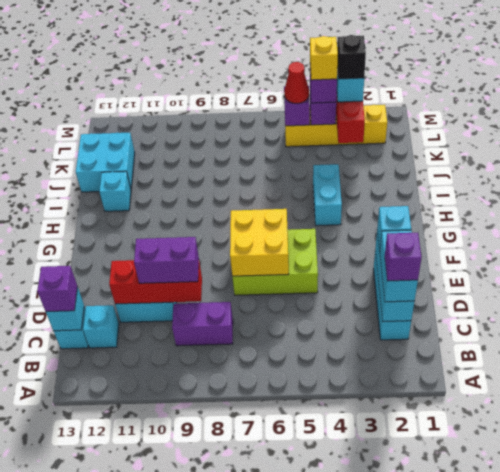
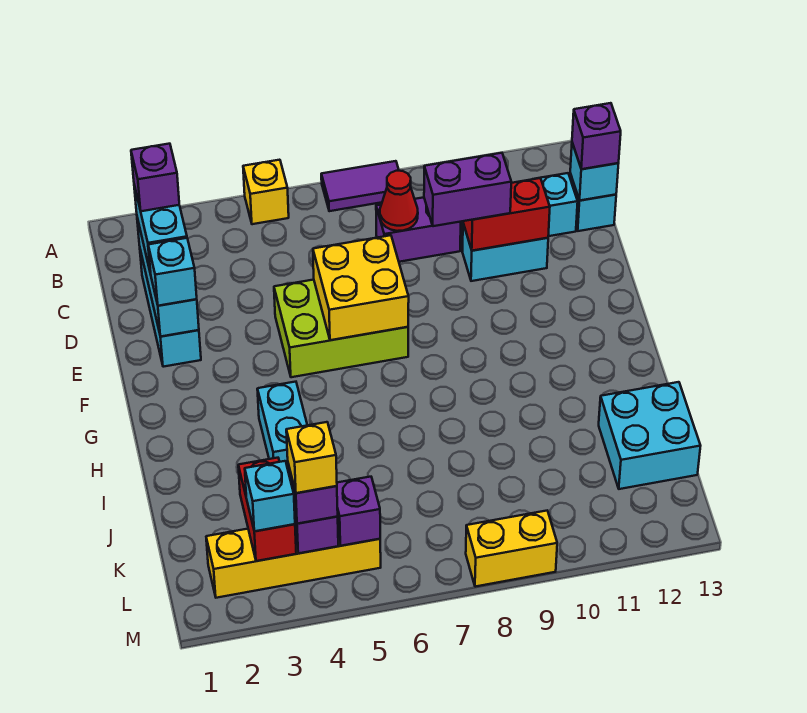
none -> yellow brick A5 level 1
none -> purple tile A7:A8 level 1
red brick D9:D11 level 2 -> red brick D10:D11 level 2
cyan brick I12 level 1 -> none
black brick L3 level 4 -> none
red cone L5 level 3 -> red cone C8 level 2
none -> yellow brick M8:M9 level 1

